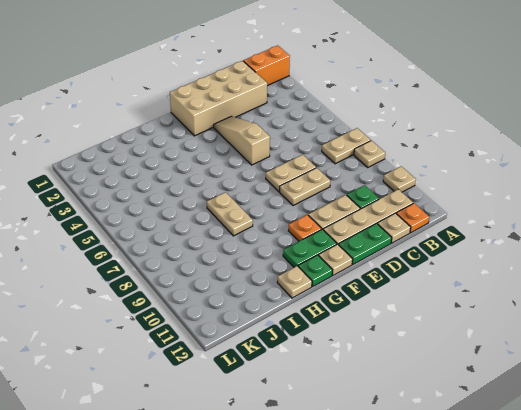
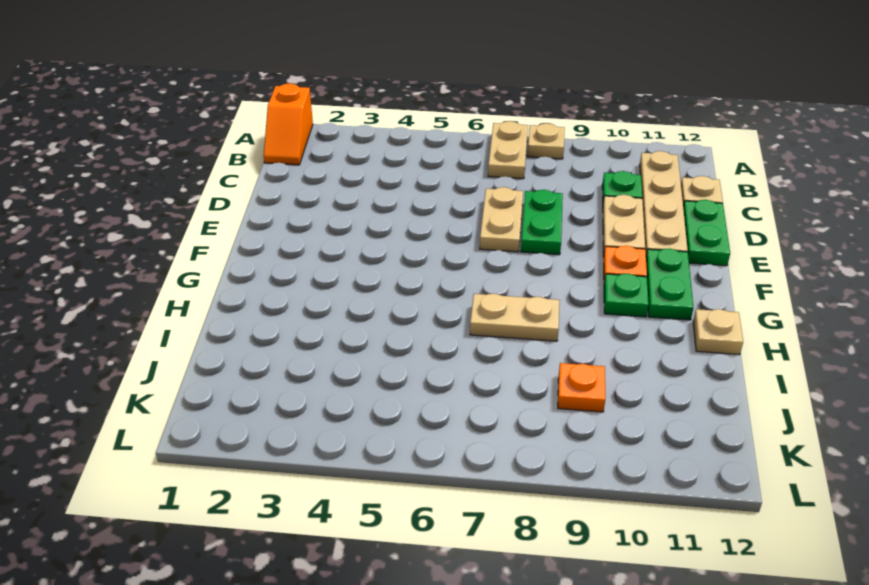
orange brick A1:B1 level 1 -> orange slope A1:B1 level 1 top A
tan plate A10 level 1 -> none
orange plate B12 level 1 -> orange plate J9 level 1
tan brick C1:F2 level 1 -> none
tan plate D8:E8 level 1 -> green plate D8:E8 level 1
tan slope E3:E5 level 1 top 5 -> none
tan plate F12 level 1 -> none
green plate G12 level 1 -> green plate G10 level 1

